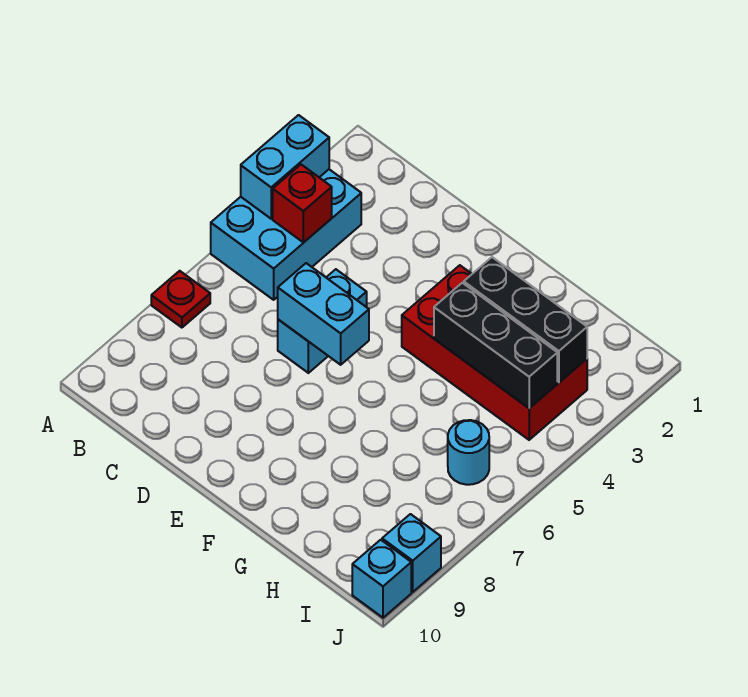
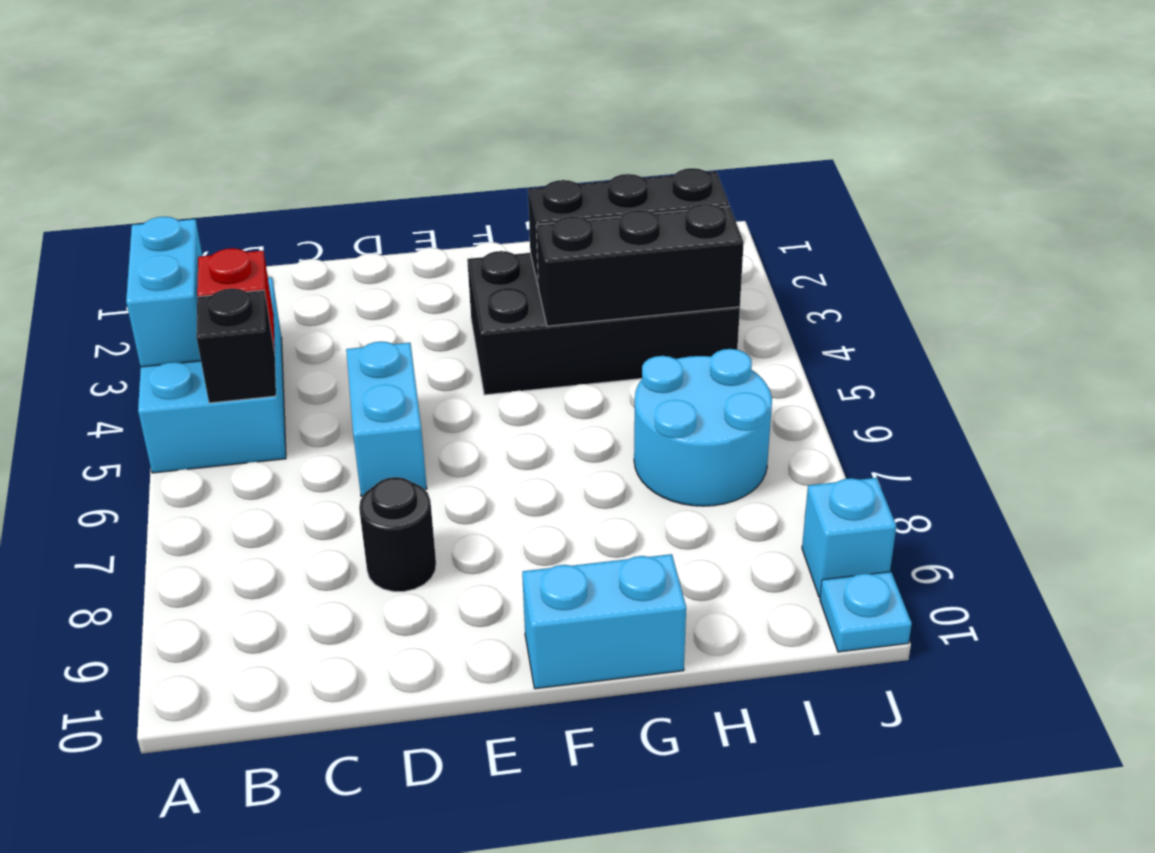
red plate A7 level 1 -> none
none -> black brick B5 level 2
cyan brick D6:E6 level 2 -> cyan brick F10:G10 level 1
none -> black round brick D8 level 1
red brick F3:I4 level 1 -> black brick F3:I4 level 1
cyan round brick I6 level 1 -> cyan round brick H6:I7 level 1
cyan brick J10 level 1 -> cyan plate J10 level 1

